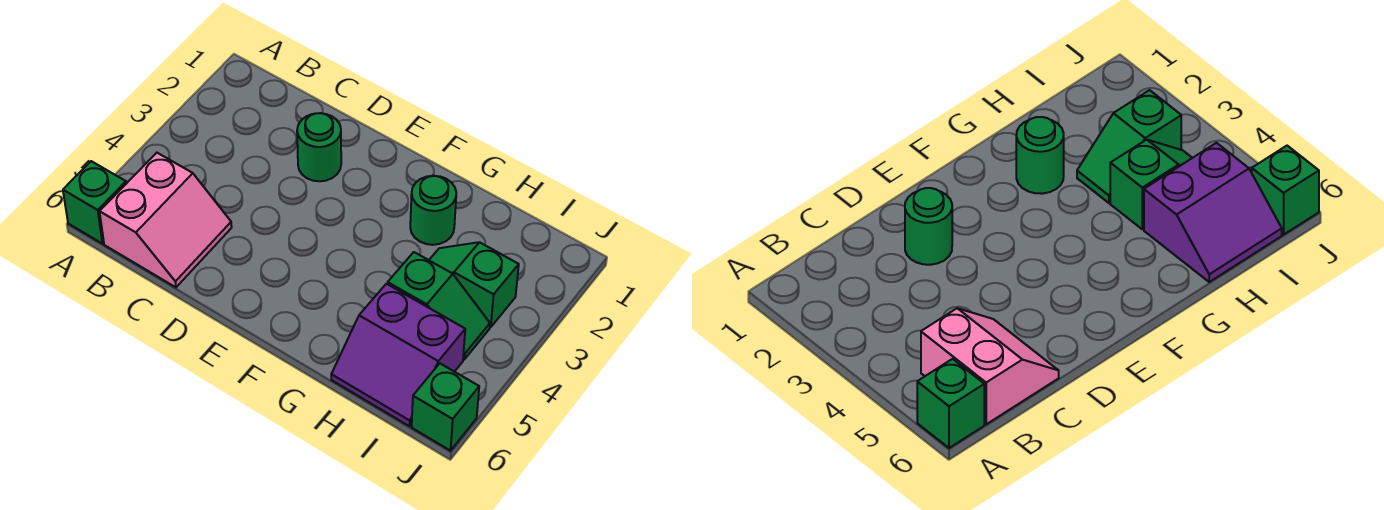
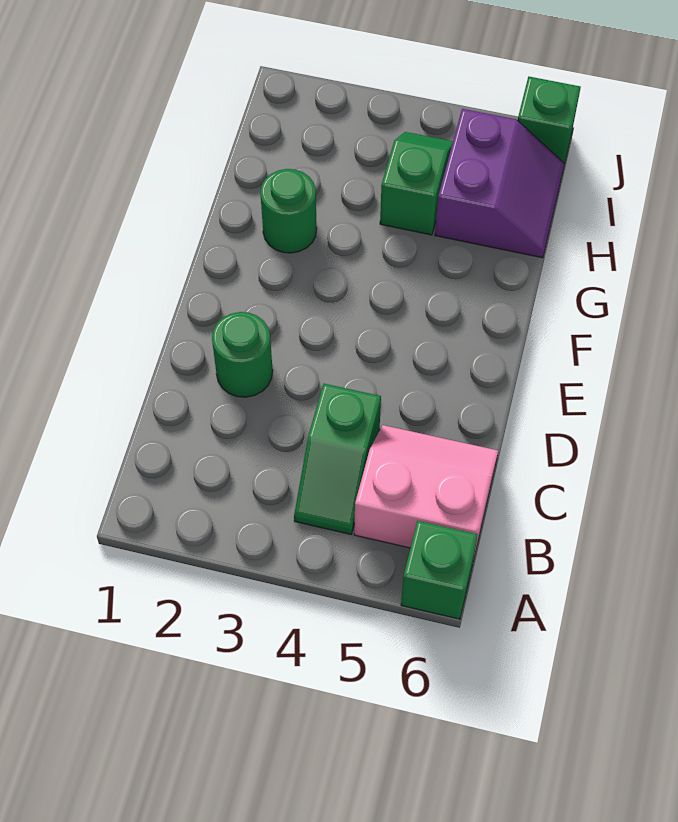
green slope H3:I3 level 1 top I -> green slope B4:C4 level 1 top C

